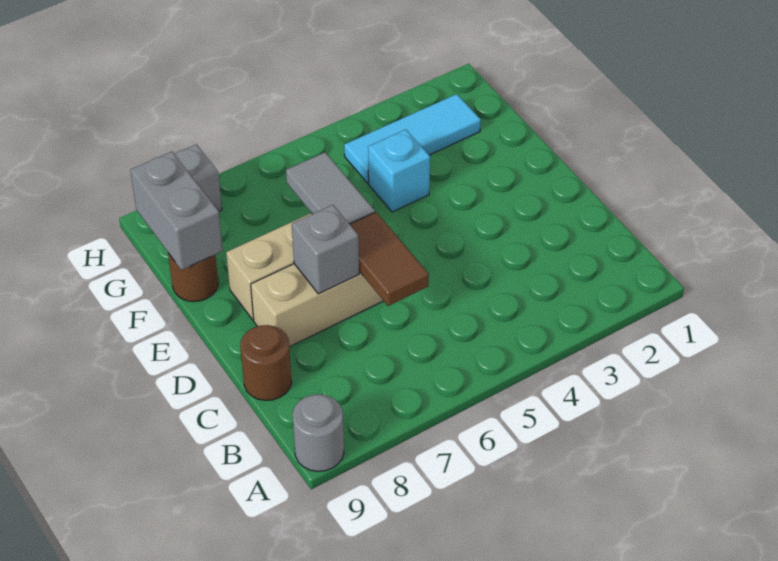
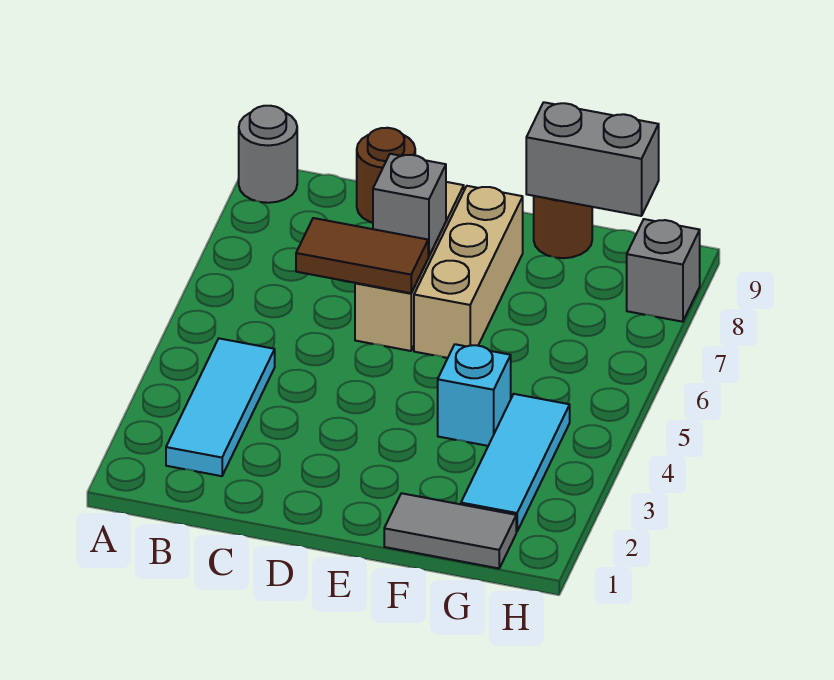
none -> cyan tile B2:B4 level 1
grey tile E6:F6 level 2 -> grey tile F1:G1 level 1

